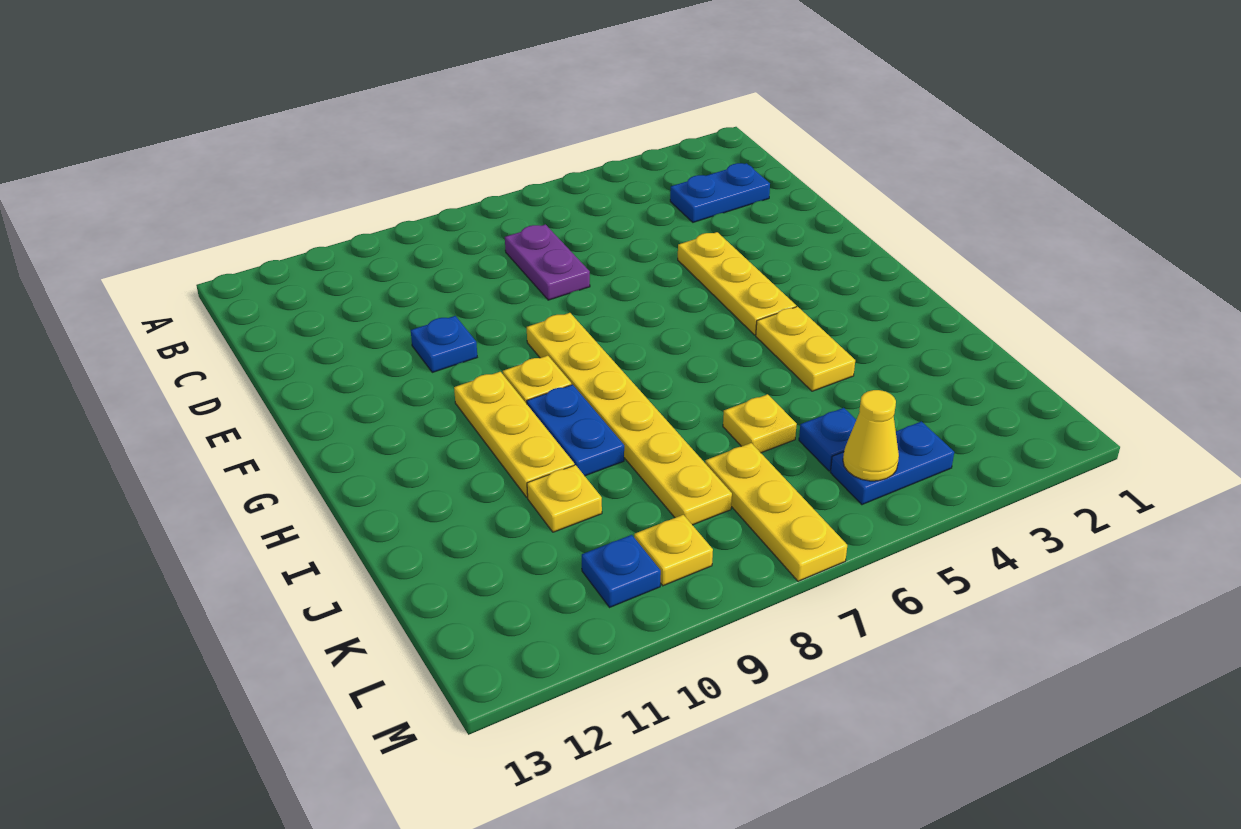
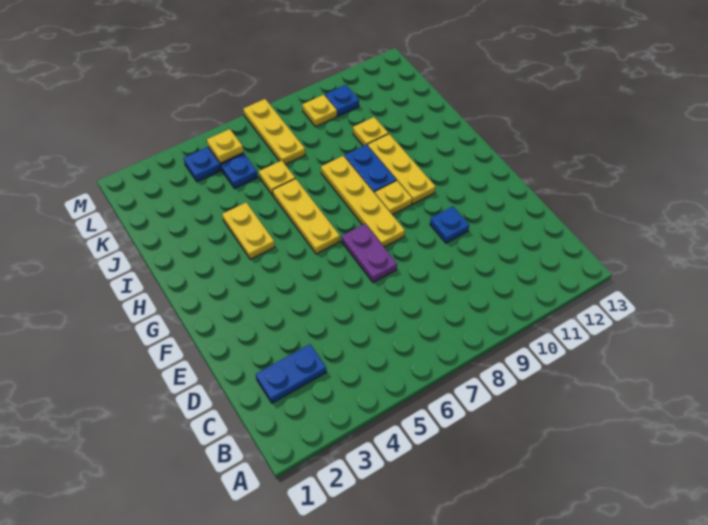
purple plate C7:D7 level 1 -> purple plate E7:F7 level 1
yellow plate E4:G4 level 1 -> yellow plate G6:I6 level 1
yellow plate F8:K8 level 1 -> yellow plate F8:I8 level 1
yellow cone L5 level 2 -> yellow plate L5 level 2

